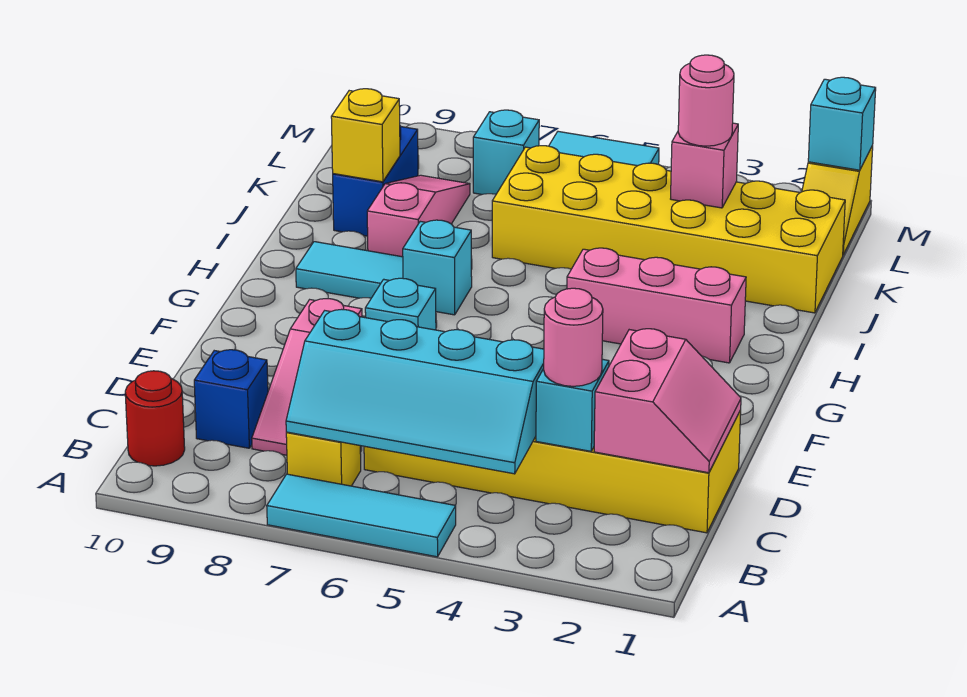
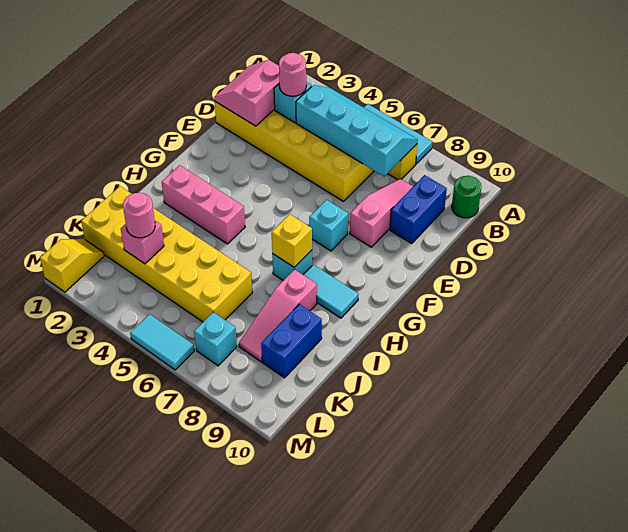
red round brick B10 level 1 -> green round brick B10 level 1
blue brick C9 level 1 -> blue brick C9:D9 level 1
yellow brick J9 level 2 -> yellow brick H7 level 2
cyan brick M1 level 2 -> none

